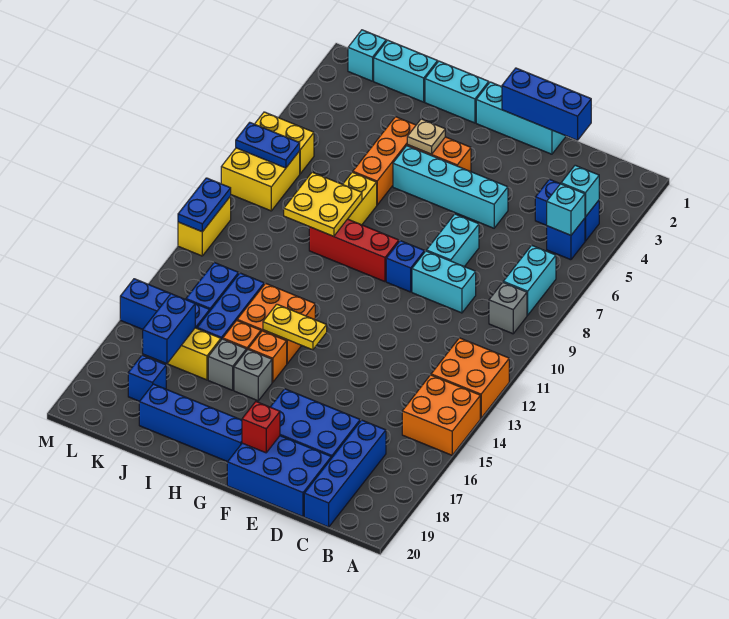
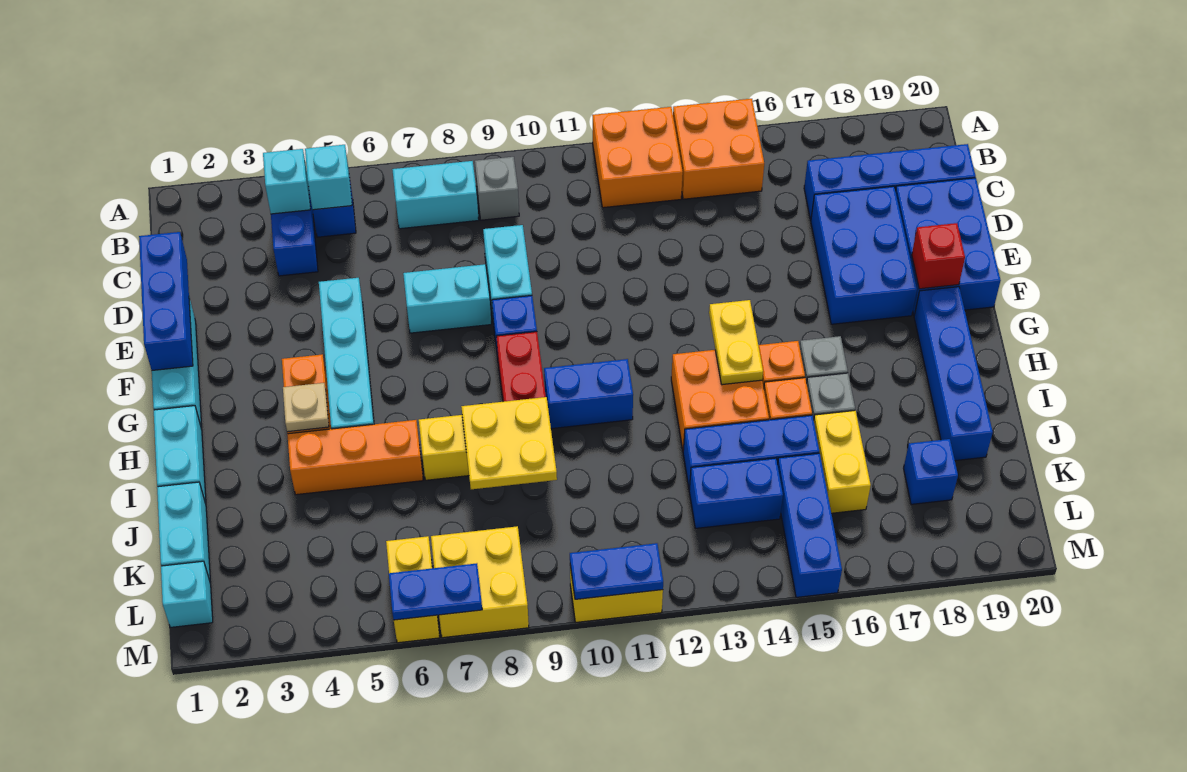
blue brick K16:K17 level 2 -> blue brick H10:H11 level 1
blue plate L7:M7 level 2 -> blue plate M6:M7 level 2

